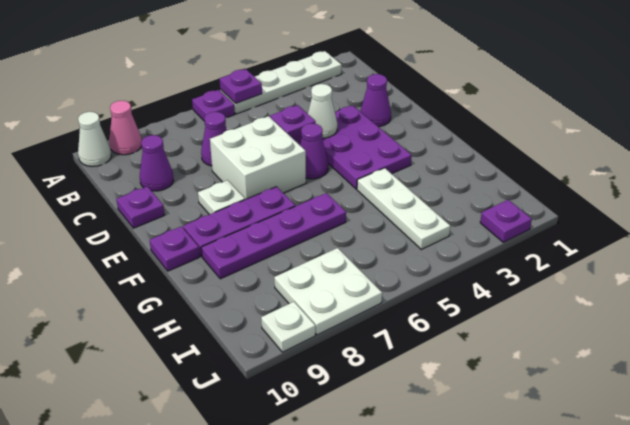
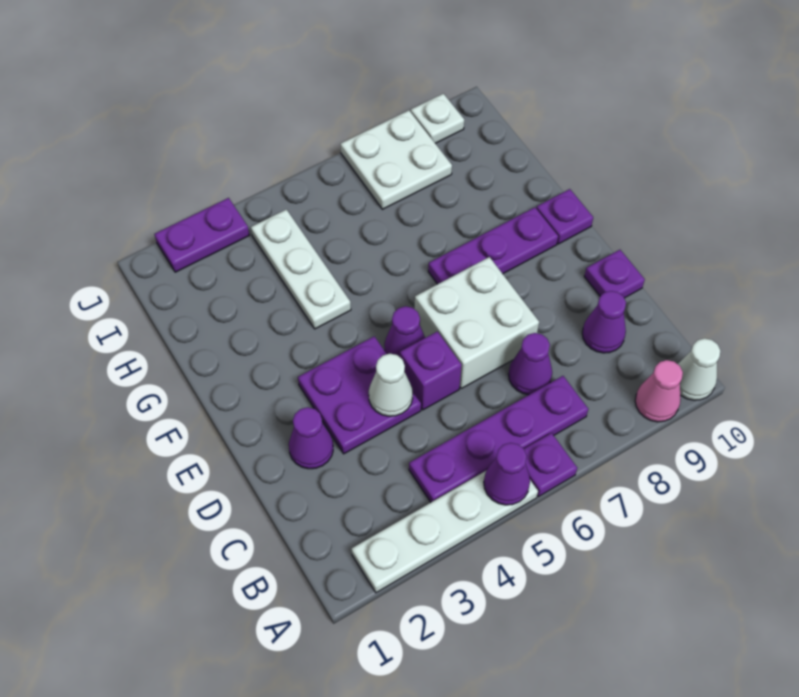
purple plate A5 level 2 -> purple cone A5 level 2
purple plate D3:F4 level 1 -> purple plate D3:E4 level 1
white plate E8 level 1 -> none
purple plate G6:G9 level 1 -> purple plate B4:B7 level 1
purple plate J2 level 1 -> purple plate J2:J3 level 1

